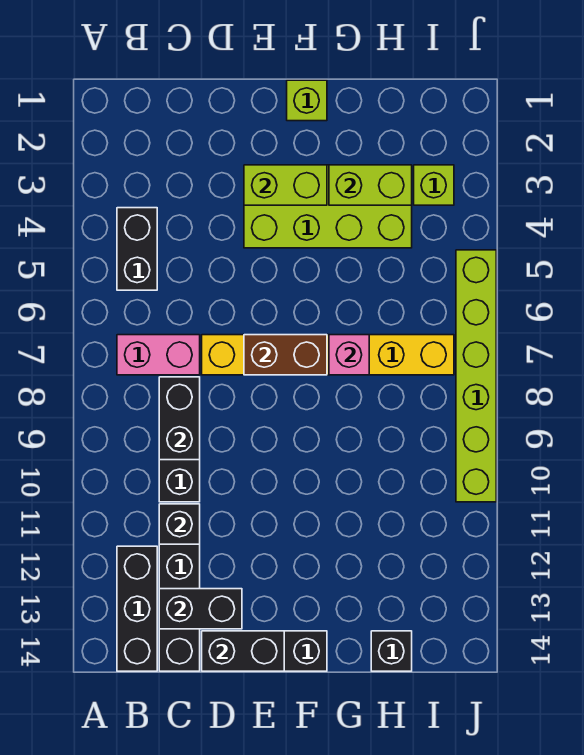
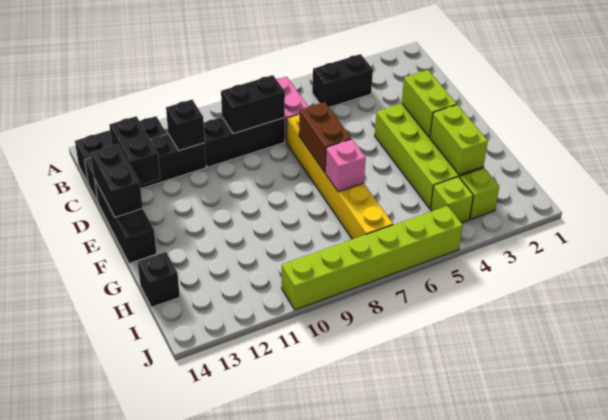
lime brick F1 level 1 -> lime brick I4 level 1

